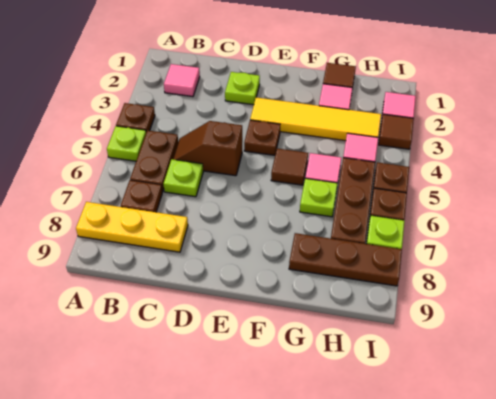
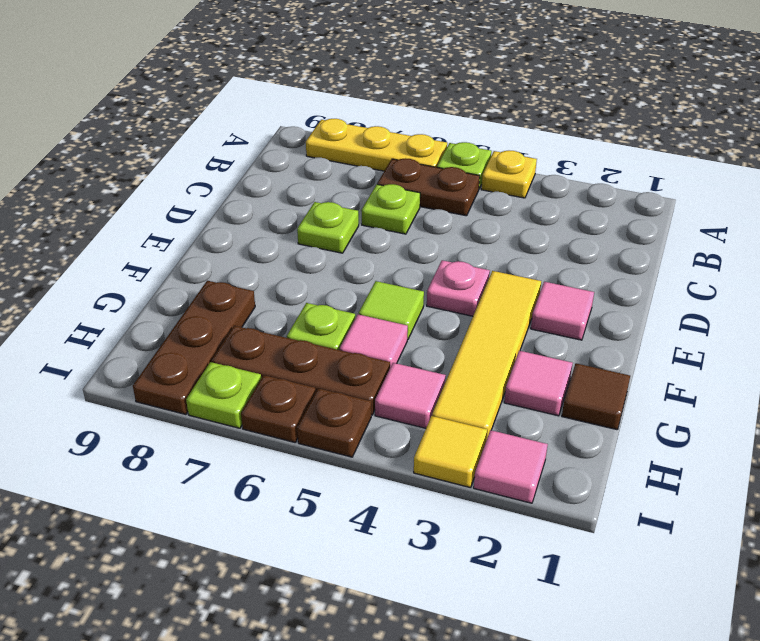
brown plate A4 level 1 -> yellow plate A4 level 1
yellow plate A8:C8 level 1 -> yellow plate A6:A8 level 1
pink tile B2 level 1 -> pink tile E2 level 1
brown plate B7 level 1 -> none
brown slope C5:D5 level 1 top D -> none
lime plate D2 level 1 -> lime plate D7 level 1
brown plate E4 level 1 -> pink plate E4 level 1
brown tile F5 level 1 -> lime tile F5 level 1
brown tile I3 level 1 -> yellow tile I3 level 1

